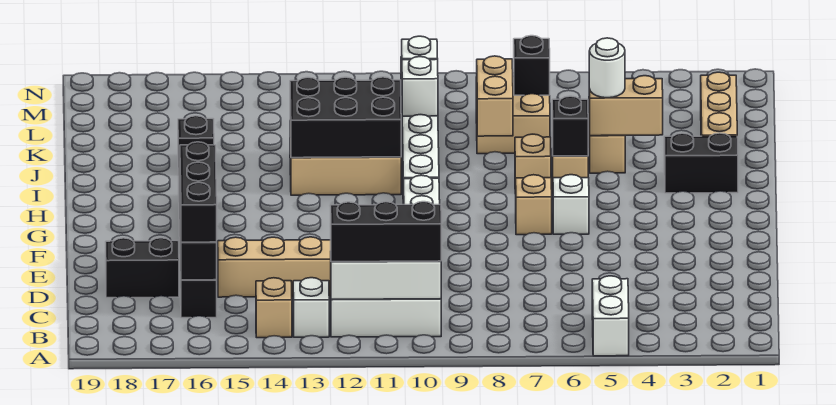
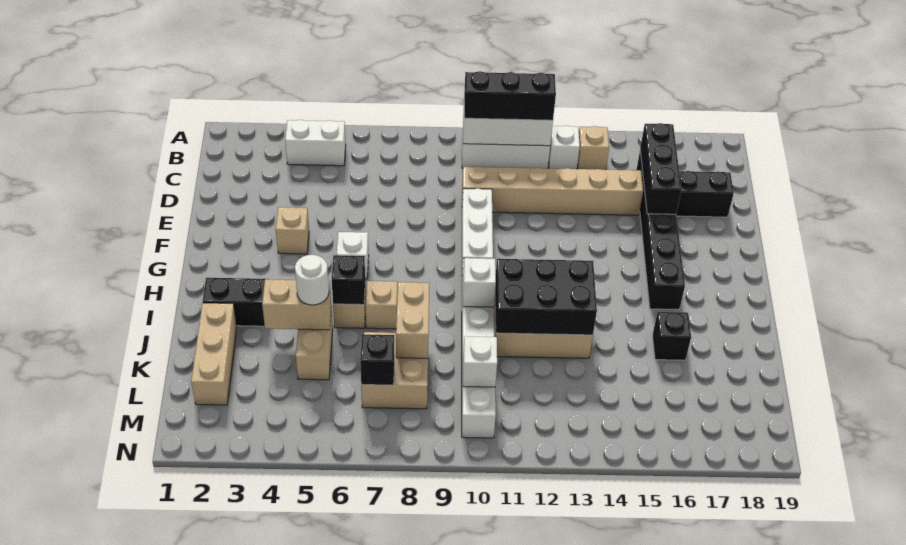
white brick A5:B5 level 1 -> white brick B4:B5 level 1
black brick C16:E16 level 3 -> none
tan brick G7 level 1 -> tan brick F4 level 1
white brick K10 level 2 -> white brick I10 level 2

